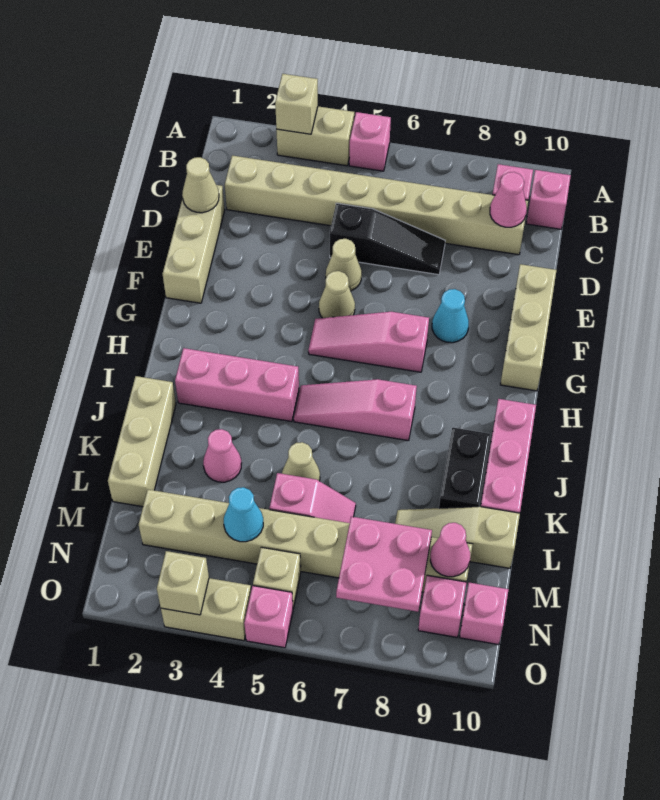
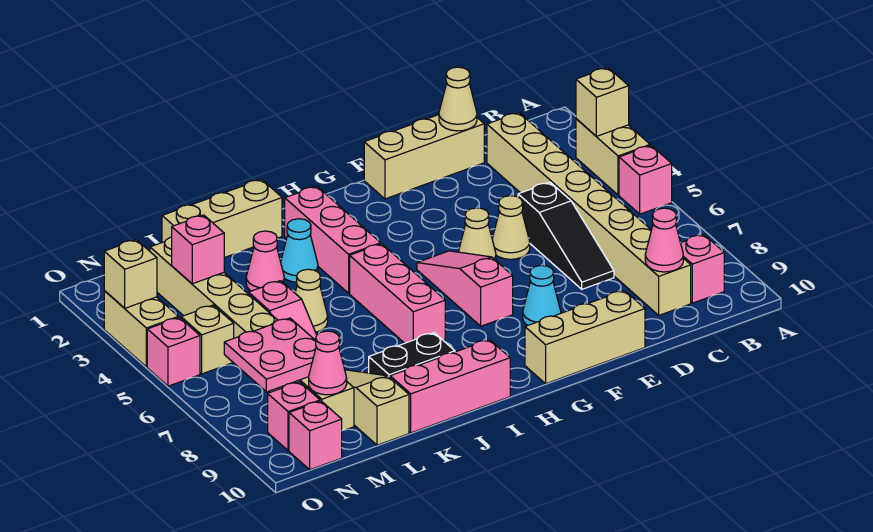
pink brick B10 level 1 -> pink brick M3 level 2
pink slope I5:I7 level 1 top 7 -> pink brick I5:I7 level 1
cyan cone M4 level 2 -> cyan cone J3 level 1

